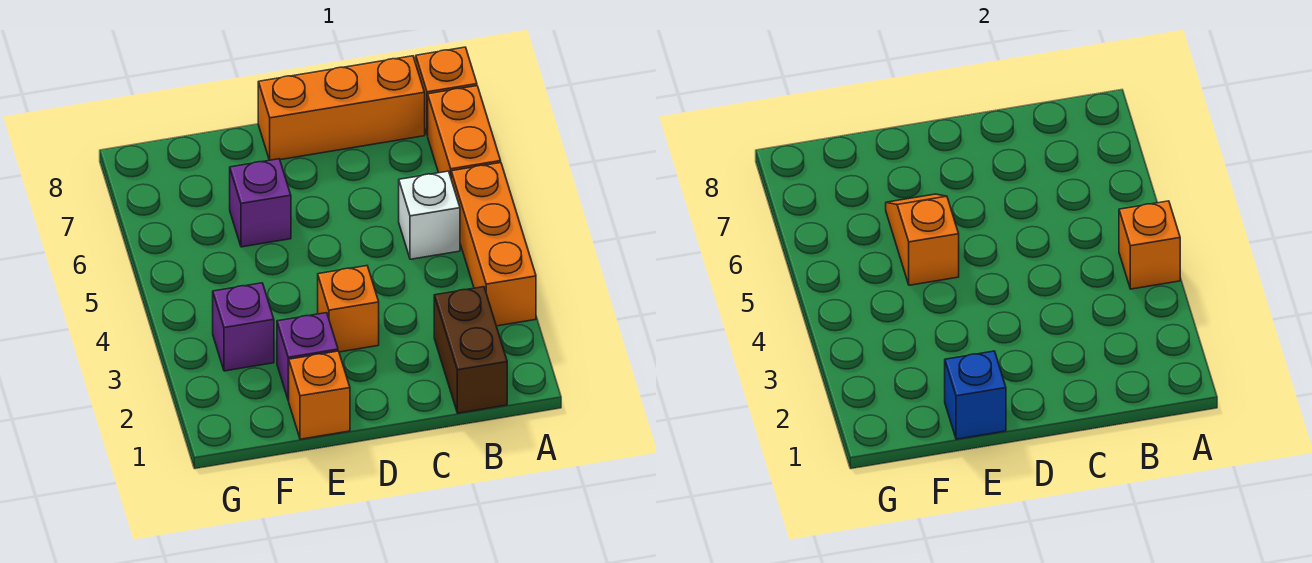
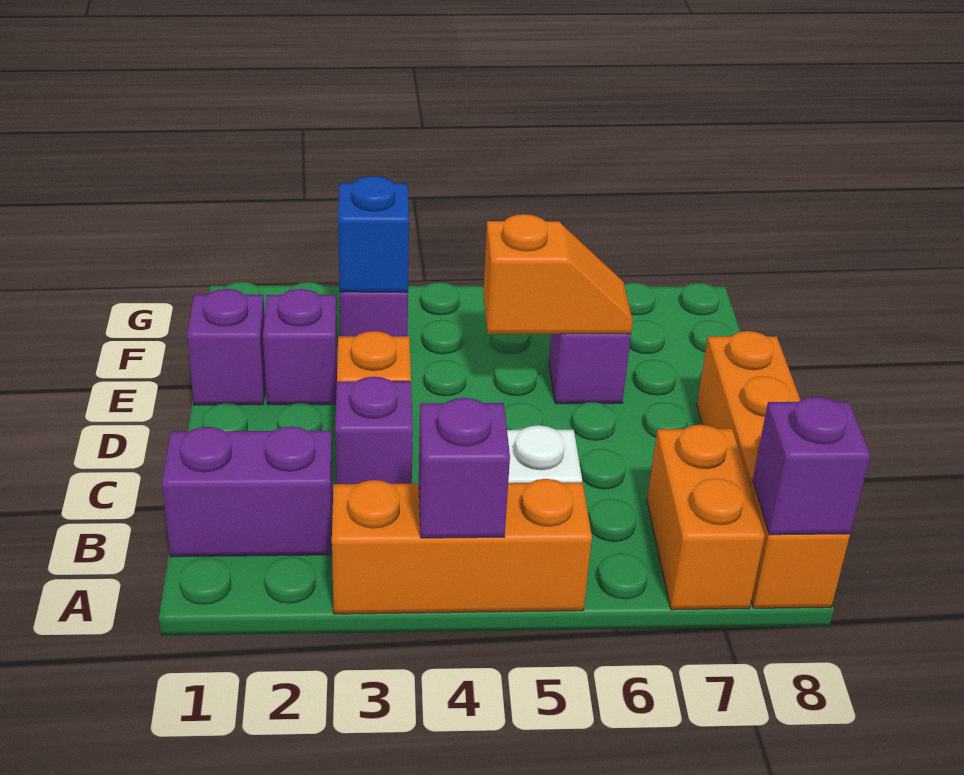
orange brick A4 level 2 -> purple brick A4 level 2
orange brick A6:A7 level 1 -> orange brick A7:B7 level 1
none -> purple brick A8 level 2
brown brick B1:B2 level 1 -> purple brick B1:B2 level 1
none -> purple brick C3 level 1
orange brick E1 level 1 -> purple brick E1 level 1
blue brick E1 level 2 -> blue brick F3 level 2

